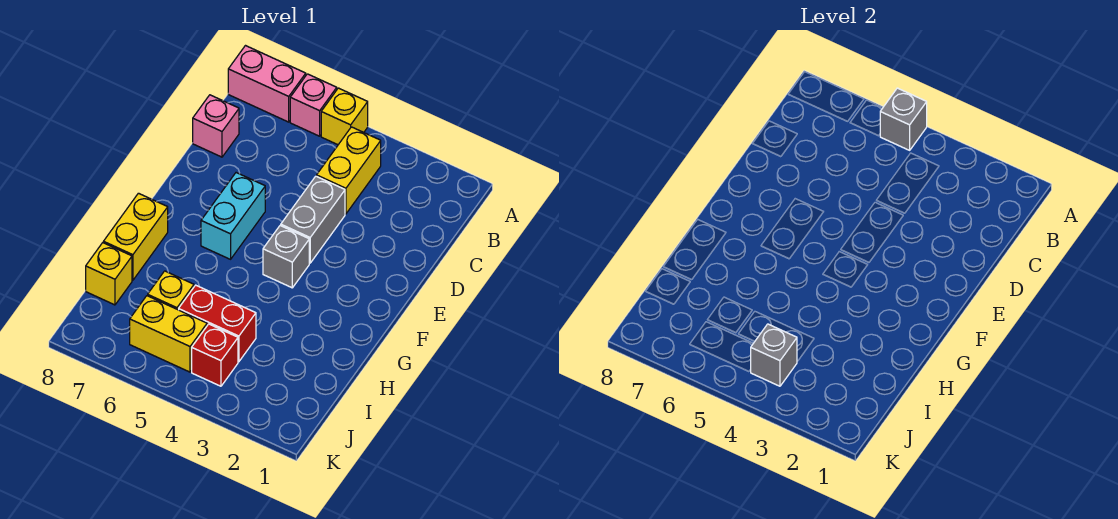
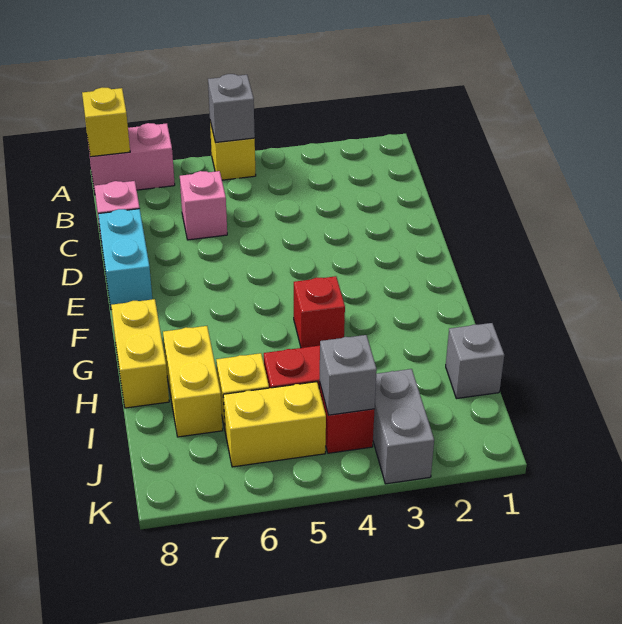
pink brick A6 level 1 -> pink brick C6 level 1
yellow brick B4:C4 level 1 -> yellow brick H7:I7 level 1
grey brick D4:E4 level 1 -> grey brick J3:K3 level 1
cyan brick E6:F6 level 1 -> cyan brick D8:E8 level 1
grey brick F4 level 1 -> grey brick I1 level 1
none -> red brick G4 level 1
yellow brick I8 level 1 -> yellow brick A8 level 2

